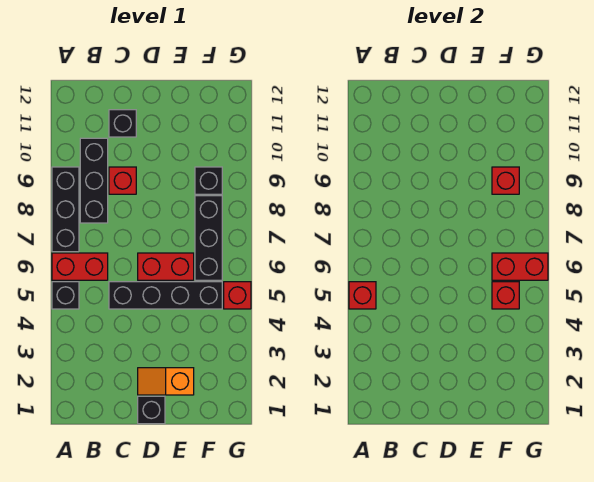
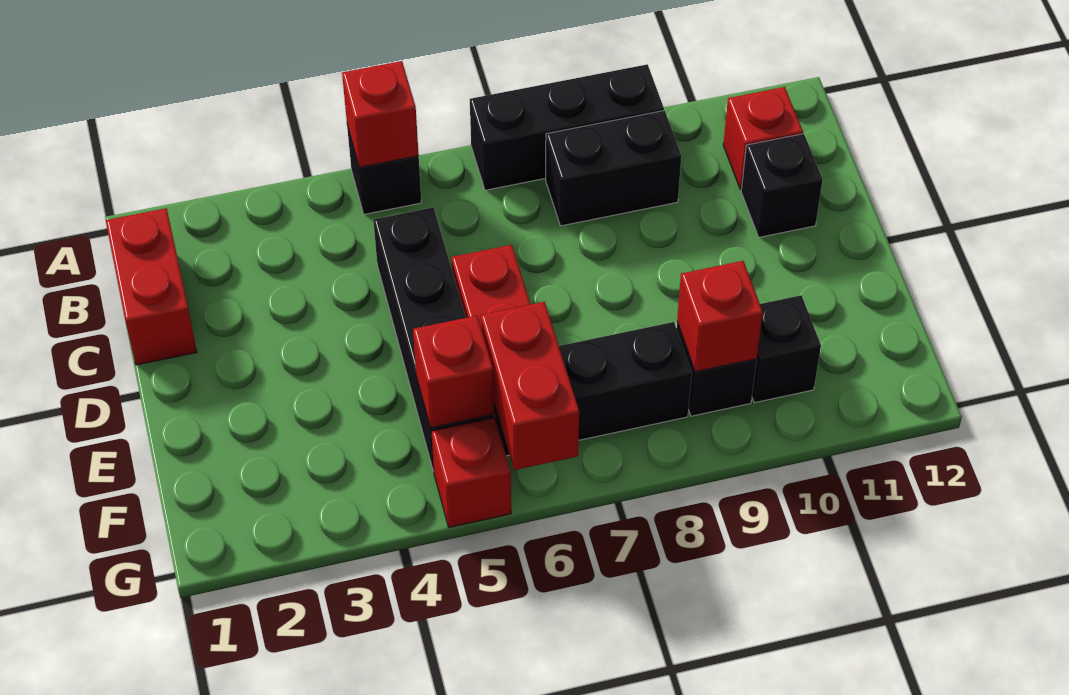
red brick A6:B6 level 1 -> red brick B1:C1 level 1
black brick B8:B10 level 1 -> black brick B8:B9 level 1
red brick C9 level 1 -> red brick B11 level 1
black brick D1 level 1 -> black brick F10 level 1
orange slope D2:E2 level 1 top E -> none

